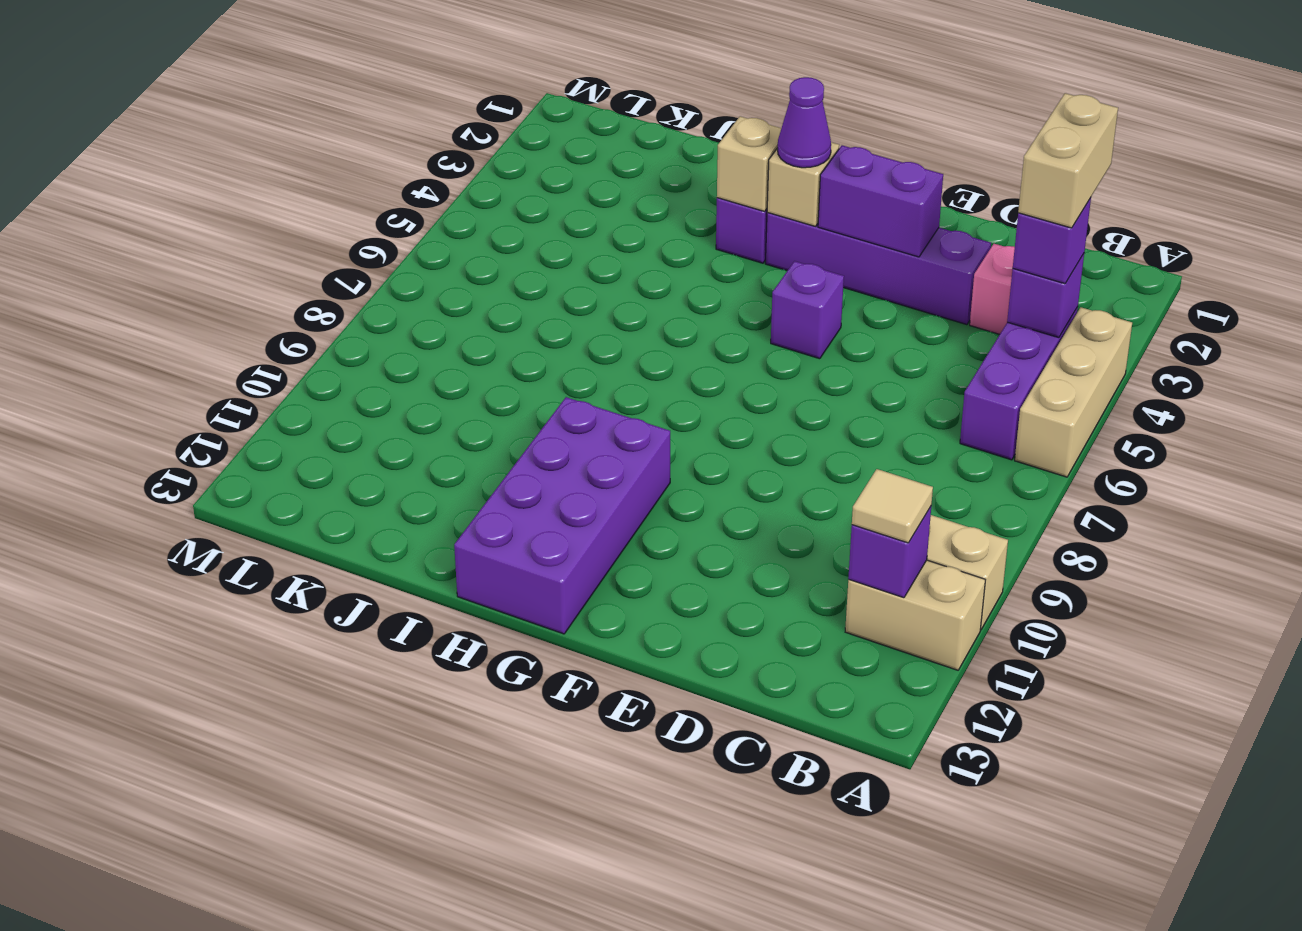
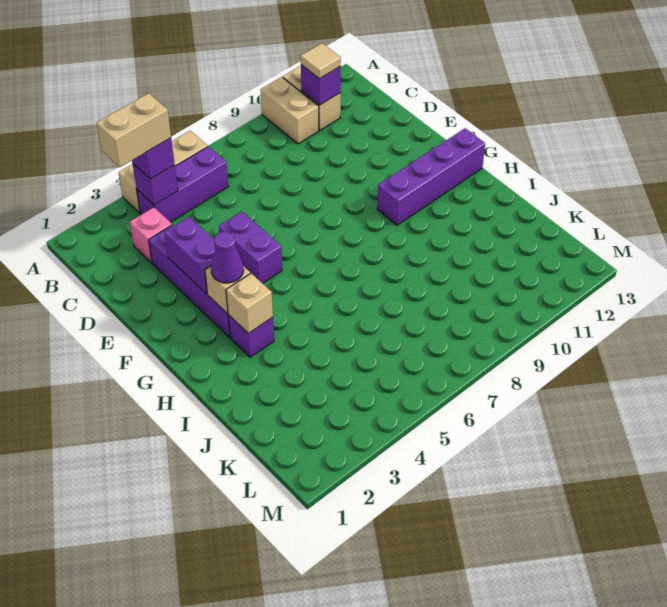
purple brick F5 level 1 -> purple brick E5:F5 level 1
purple brick G10:H13 level 1 -> purple brick G10:G13 level 1

